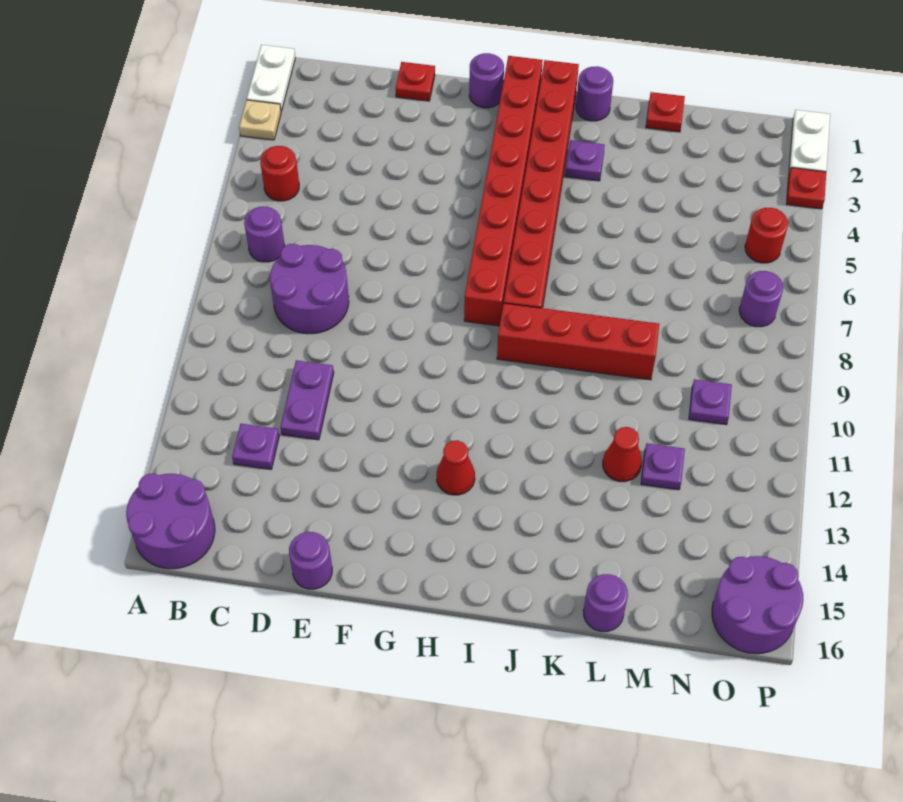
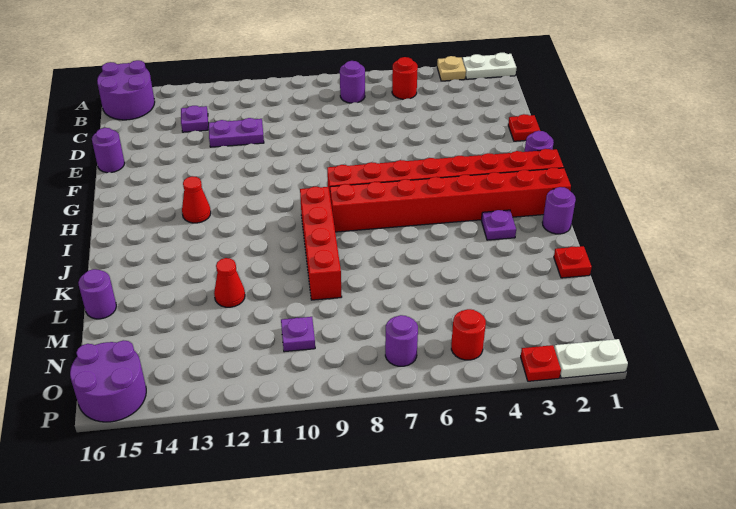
purple round brick C8:D9 level 1 -> none
purple plate M12 level 1 -> none

